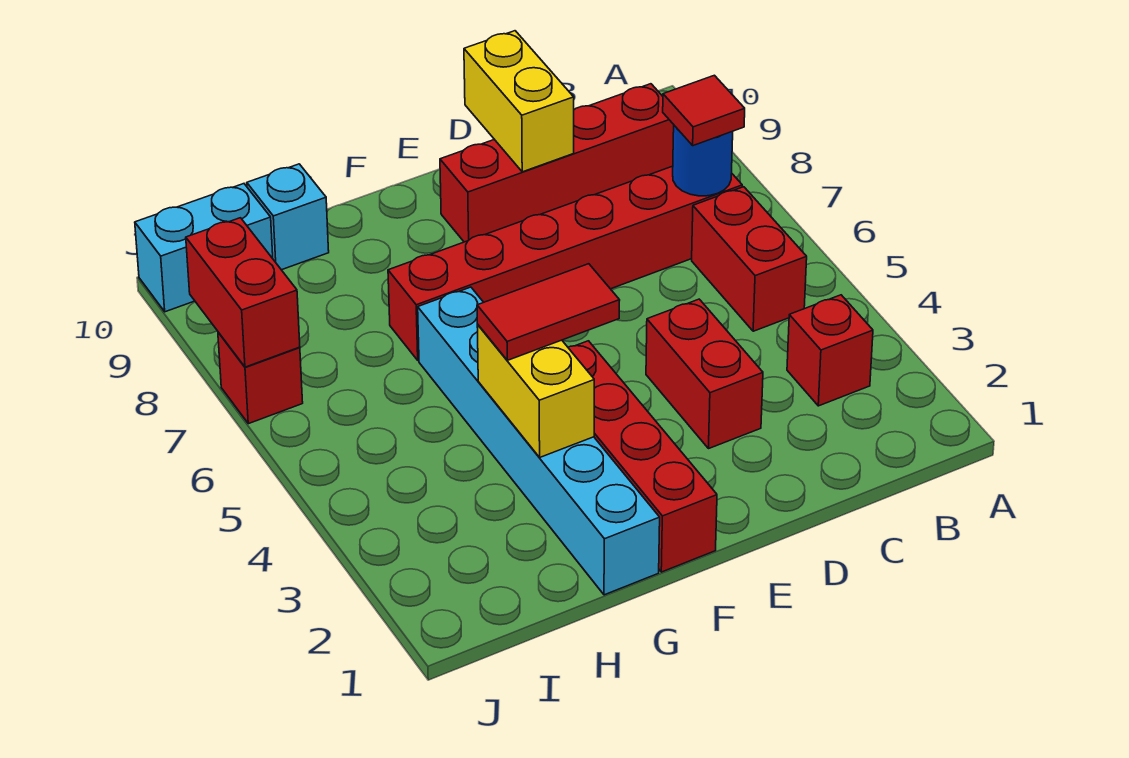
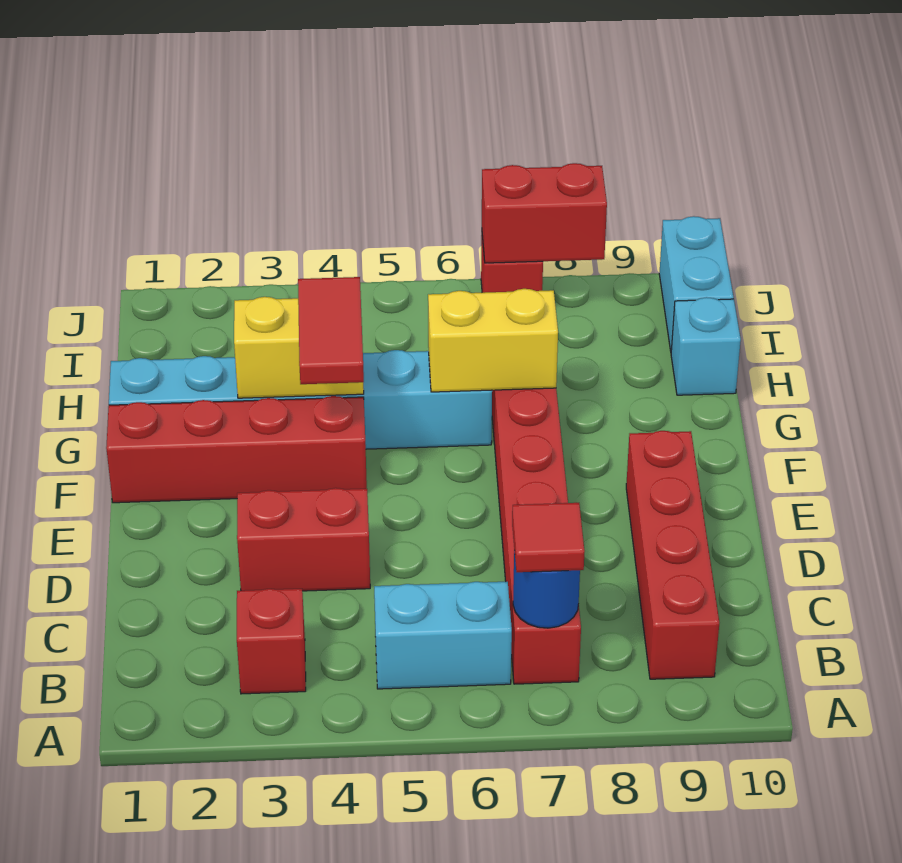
red brick B5:B6 level 1 -> cyan brick B5:B6 level 1
yellow brick D9:D10 level 2 -> yellow brick G6:G7 level 2

